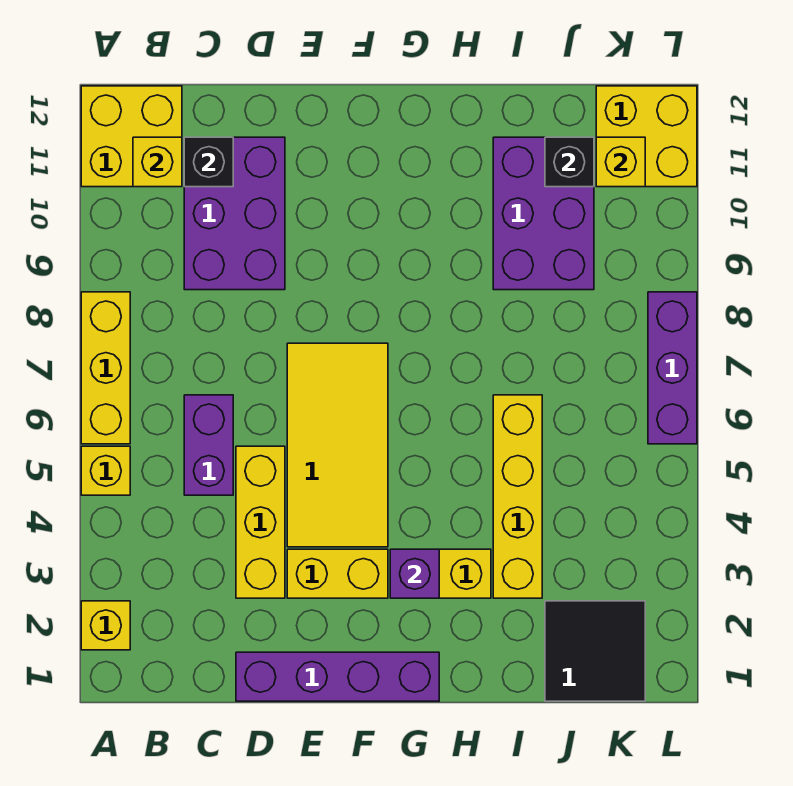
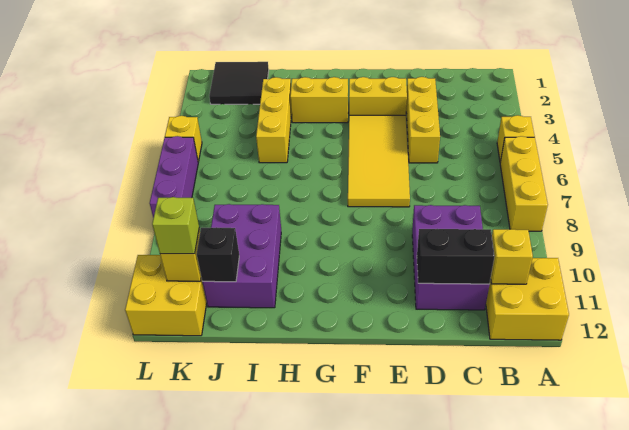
yellow brick A2 level 1 -> yellow brick L5 level 1
purple brick C5:C6 level 1 -> none
black brick C11 level 2 -> black brick C11:D11 level 2
purple brick D1:G1 level 1 -> none
purple brick G3 level 2 -> none
yellow brick I3:I6 level 1 -> yellow brick I3:I5 level 1
none -> lime brick K11 level 3

